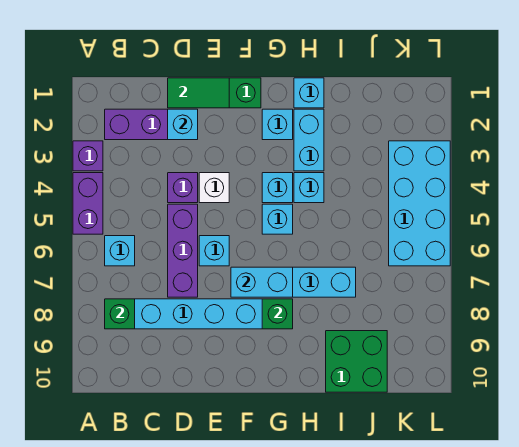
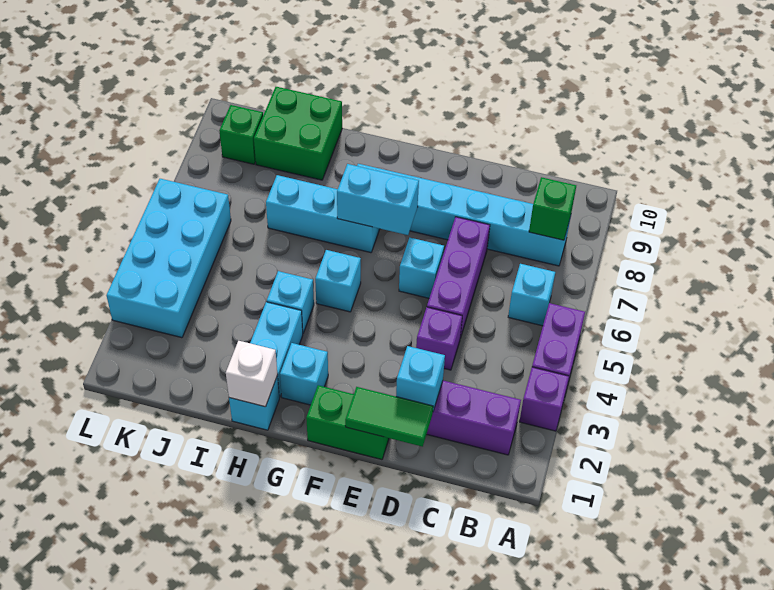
white brick E4 level 1 -> white brick H1 level 2
cyan brick G4 level 1 -> none
green brick G8 level 2 -> green brick K9 level 1

